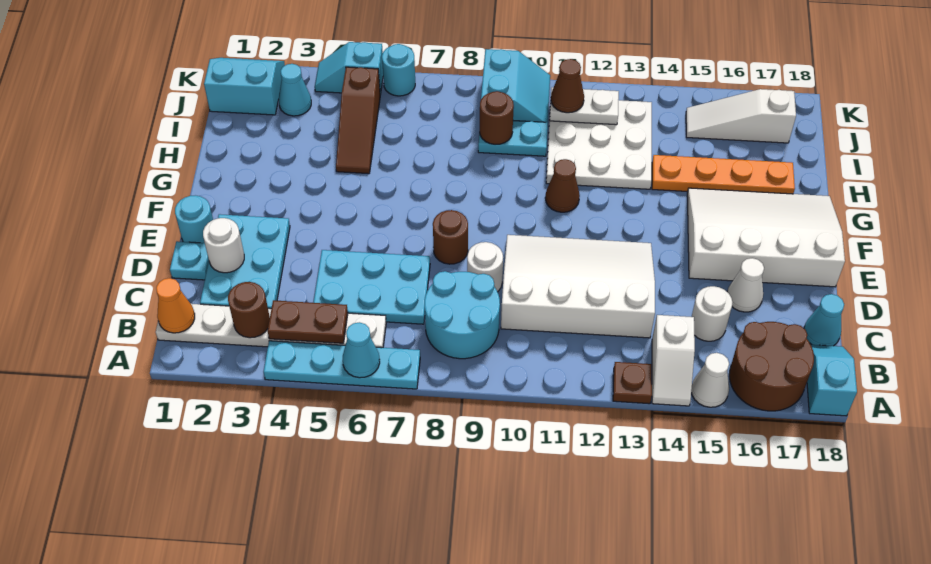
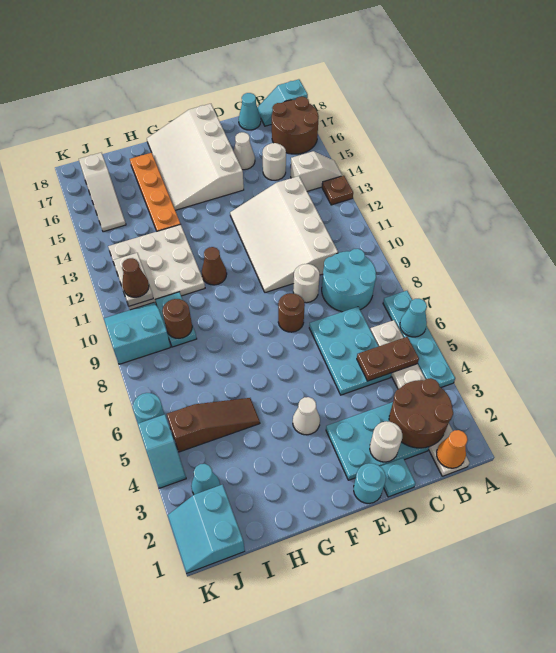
white cone A15 level 1 -> white cone F4 level 1
brown round brick B3 level 2 -> brown round brick B2:C3 level 2
brown plate B4:B5 level 2 -> brown plate B5:C5 level 2

